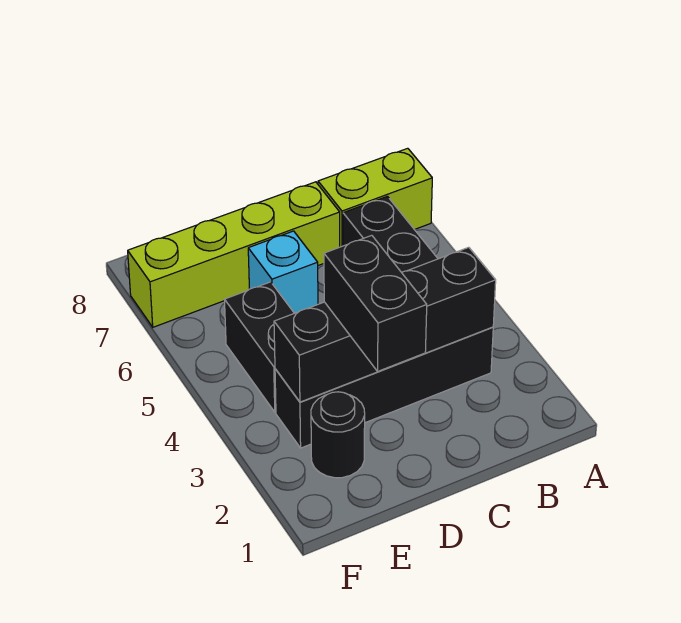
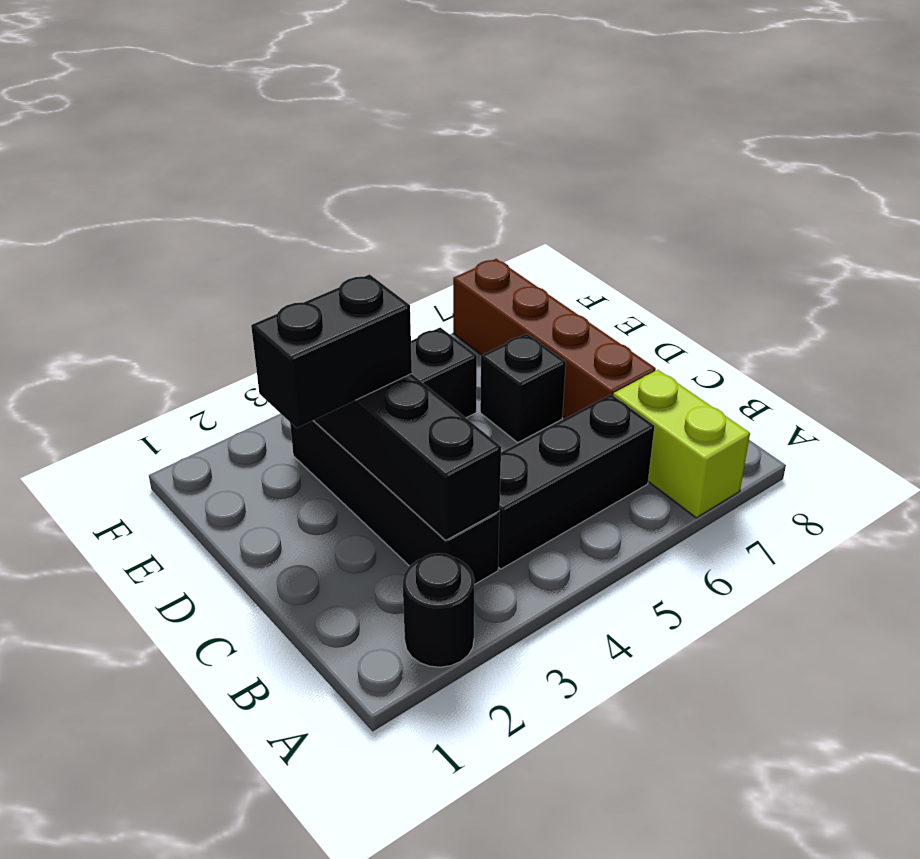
lime brick C7:F7 level 1 -> brown brick C7:F7 level 1
cyan brick D6 level 1 -> black brick D6 level 1
black round brick E2 level 1 -> black round brick A2 level 1

